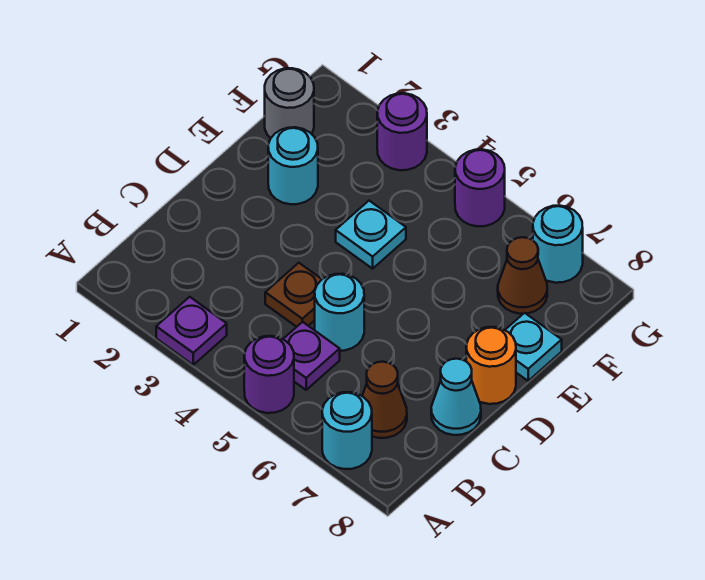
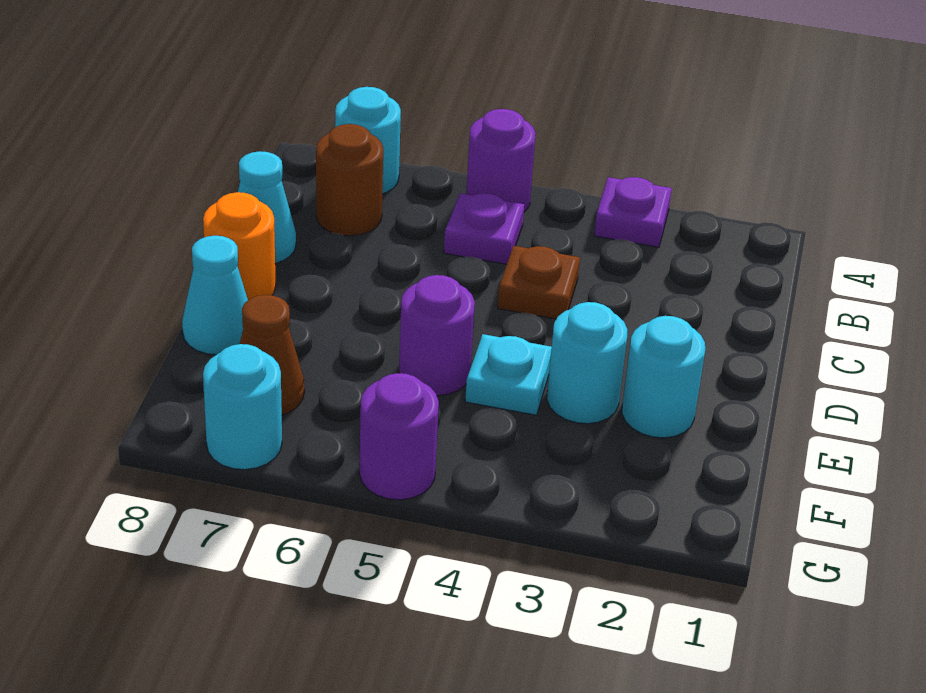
brown cone B7 level 1 -> brown round brick B7 level 1
cyan round brick C5 level 1 -> cyan round brick E3 level 1
cyan plate E8 level 1 -> cyan cone E8 level 1
grey round brick F1 level 1 -> none
purple round brick G3 level 1 -> purple round brick E5 level 1

